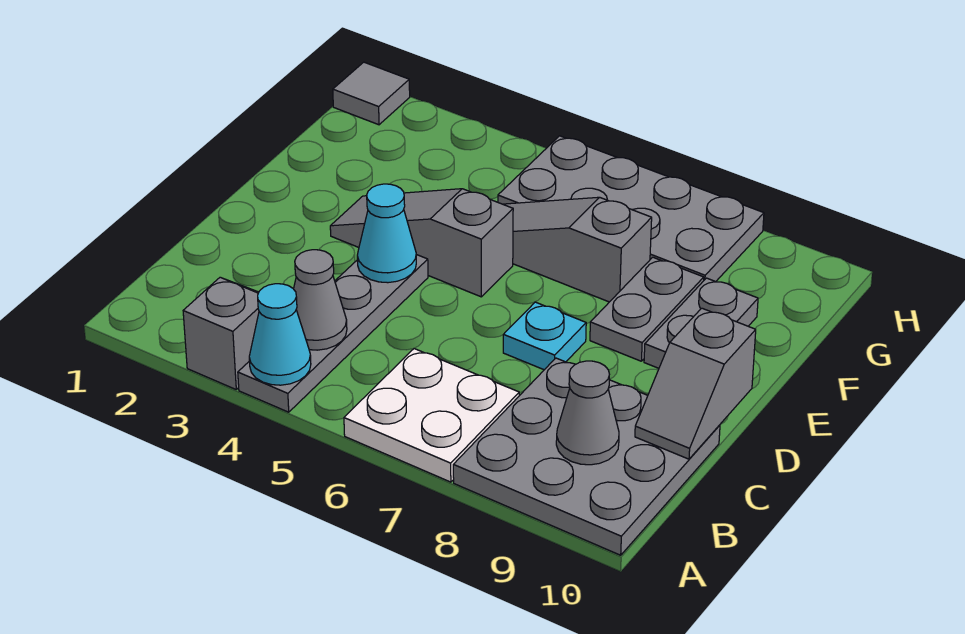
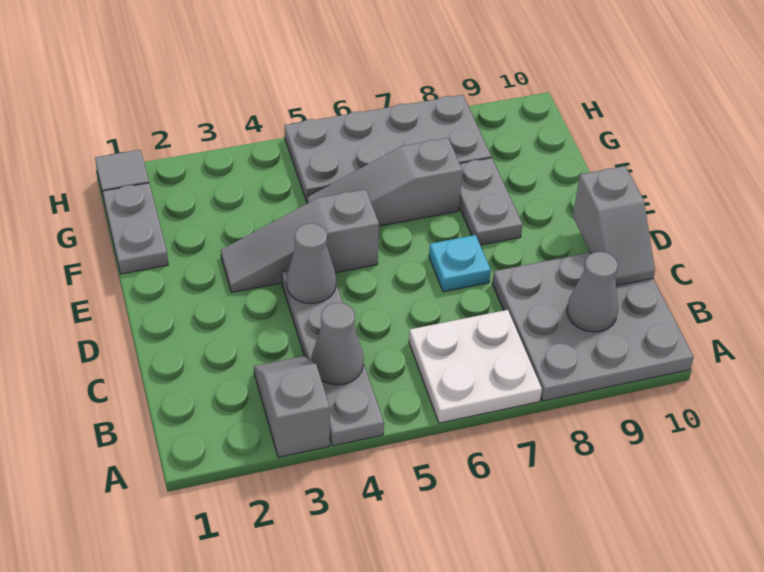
cyan cone A4 level 2 -> none
cyan cone D4 level 2 -> grey cone D4 level 2
grey plate E9:F9 level 1 -> grey plate F1:G1 level 1

